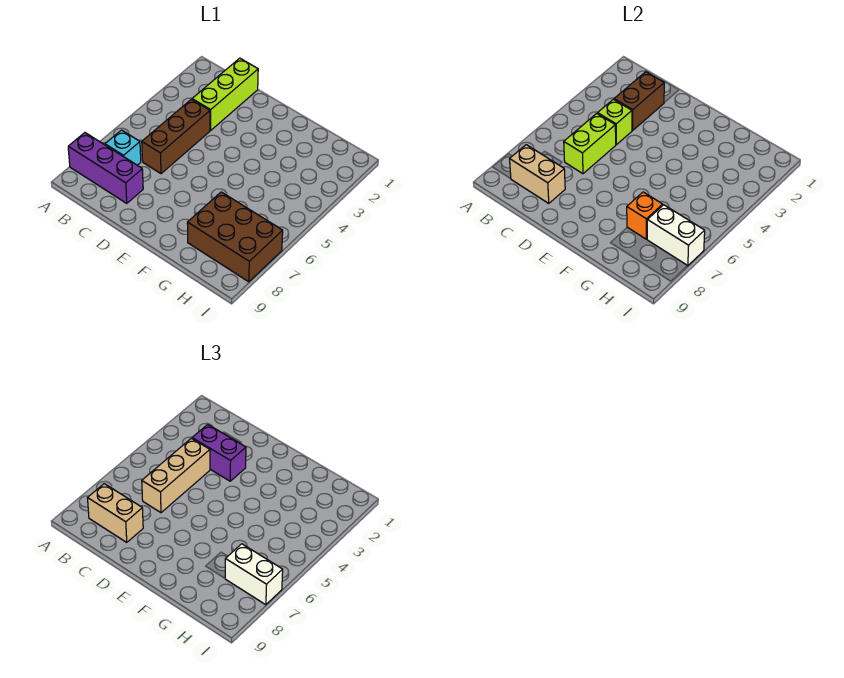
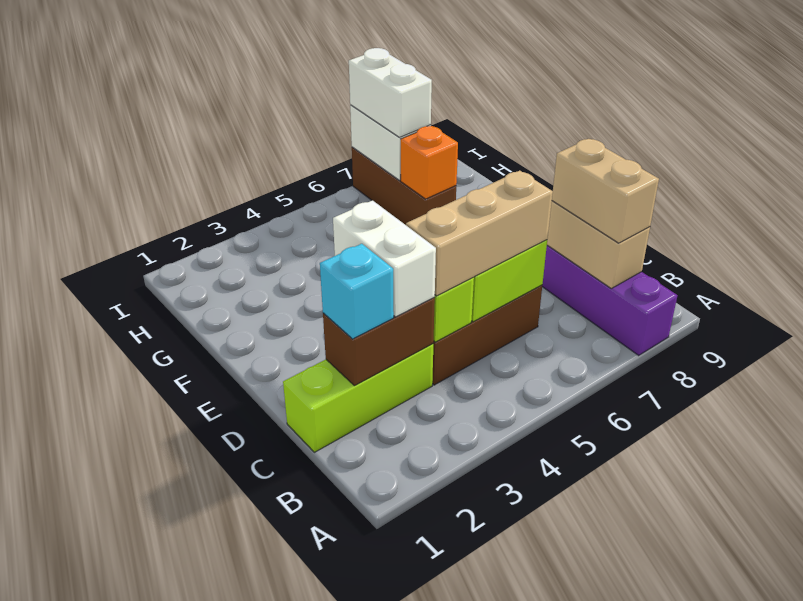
cyan brick B7 level 1 -> cyan brick C2 level 3
purple brick C3:D3 level 3 -> white brick C3:D3 level 3
brown brick G7:I8 level 1 -> brown brick G7:I7 level 1

